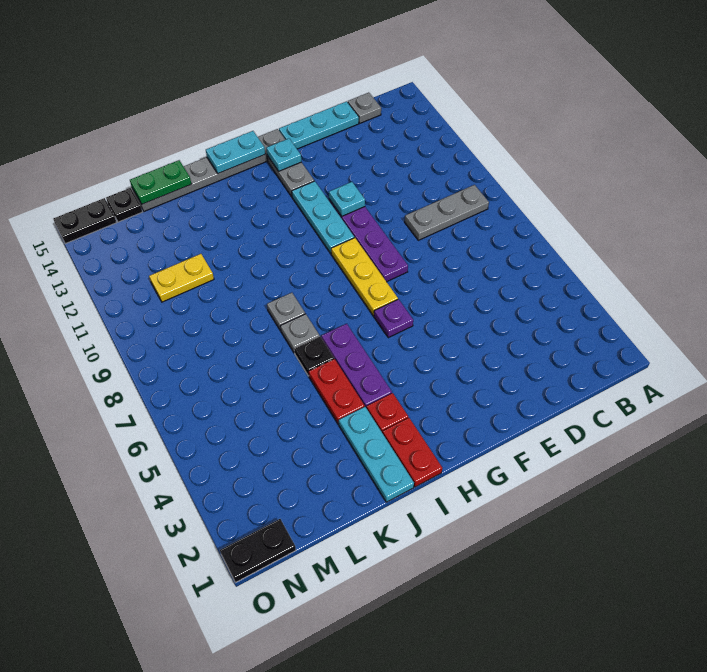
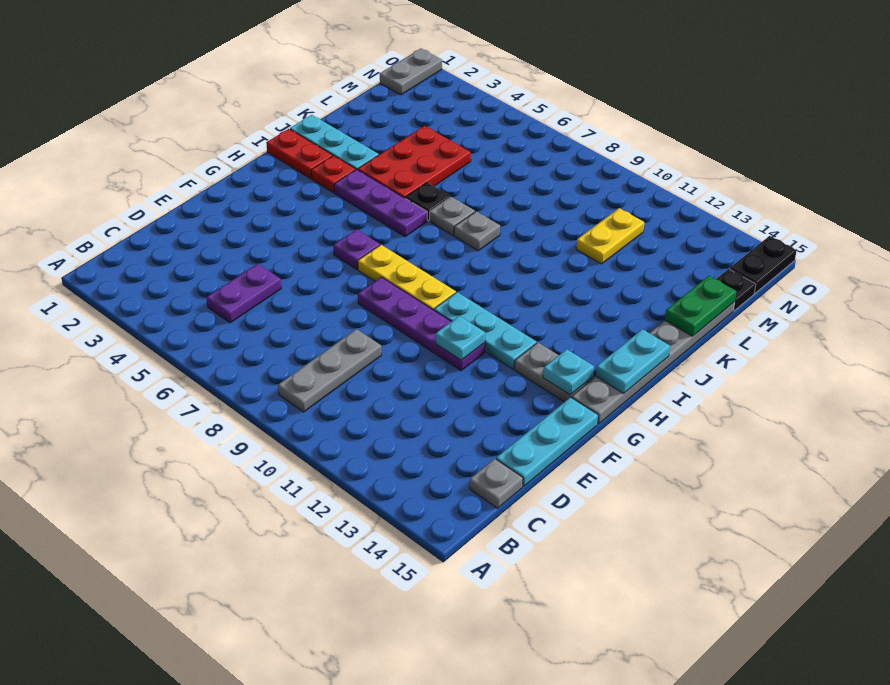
none -> purple plate C5:D5 level 1
red plate J4:J5 level 1 -> red plate J4:L5 level 1
black plate N1:O1 level 1 -> grey plate N1:O1 level 1

